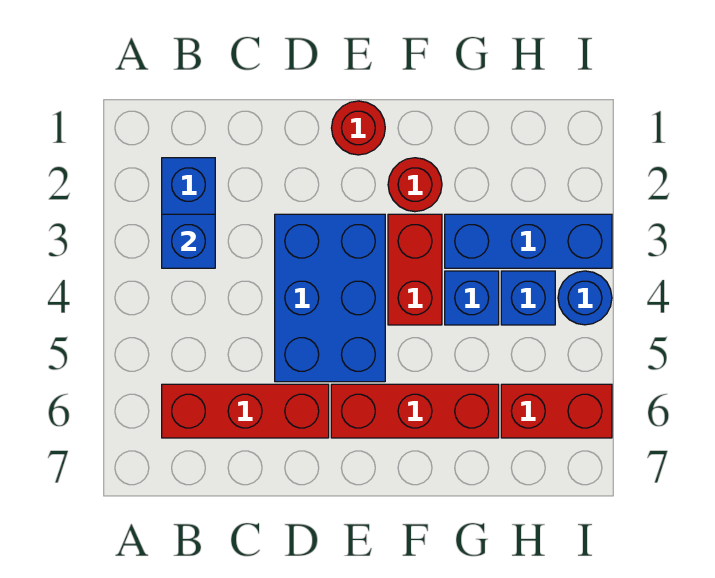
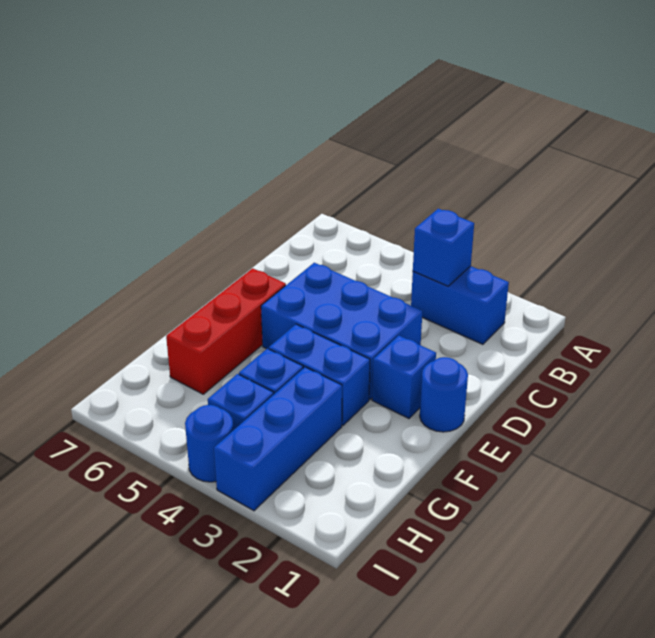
red brick B6:D6 level 1 -> none
red round brick E1 level 1 -> blue round brick E1 level 1
none -> blue brick E2 level 1
red round brick F2 level 1 -> none
red brick F3:F4 level 1 -> blue brick F3:F4 level 1
red brick H6:I6 level 1 -> none

